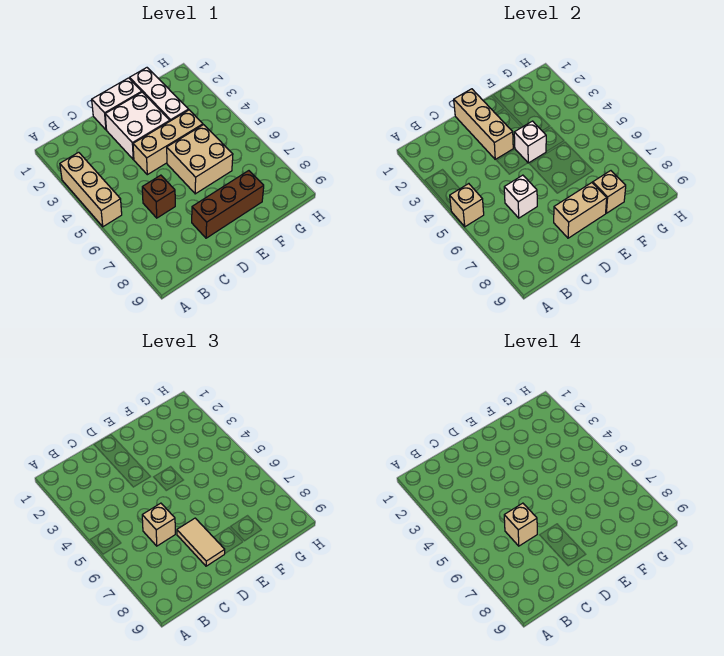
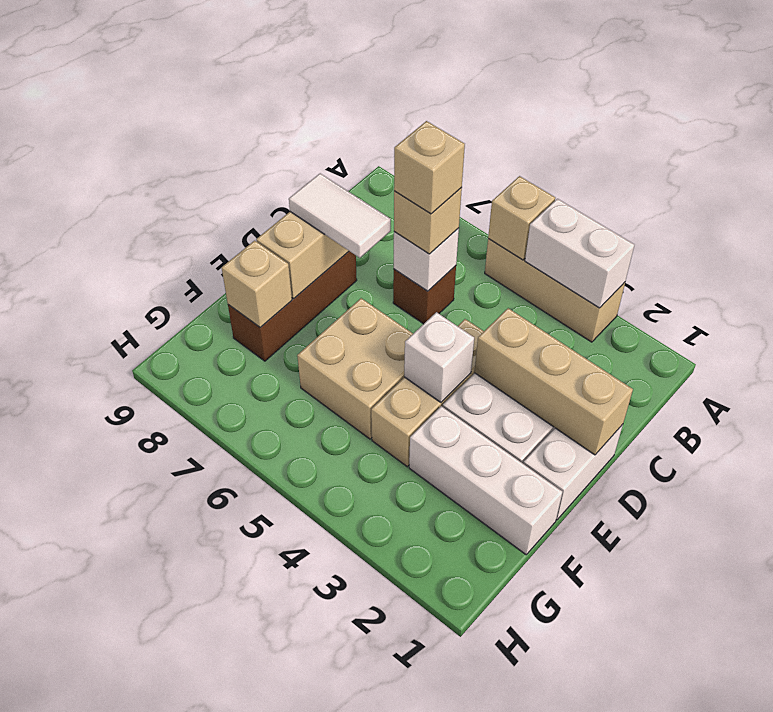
none -> white brick A3:A4 level 2
tan tile D7:D8 level 3 -> white tile D7:D8 level 3

